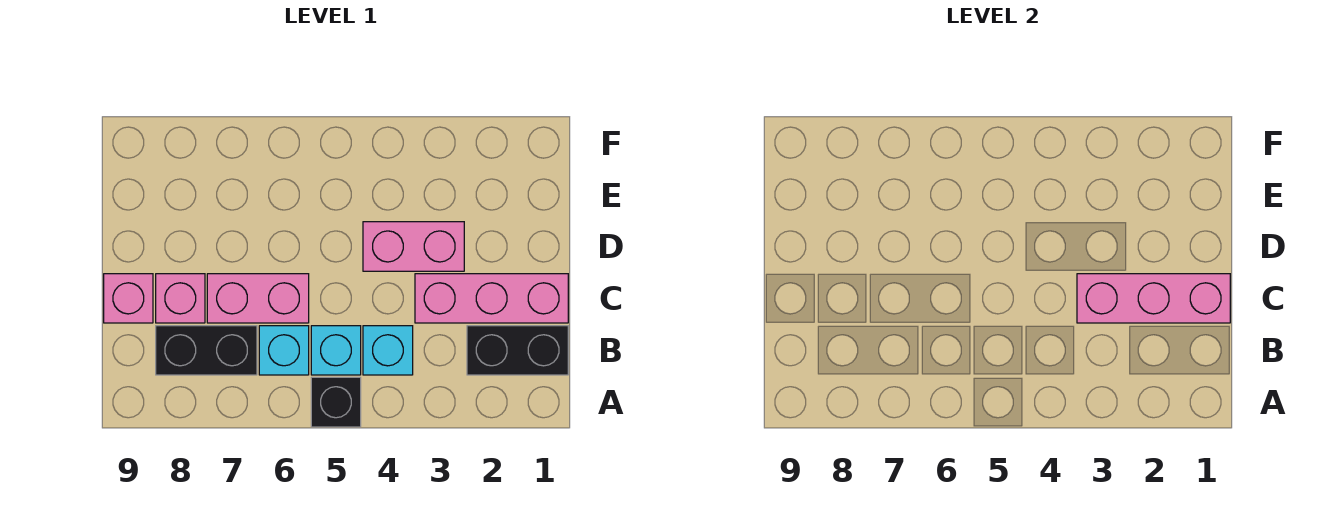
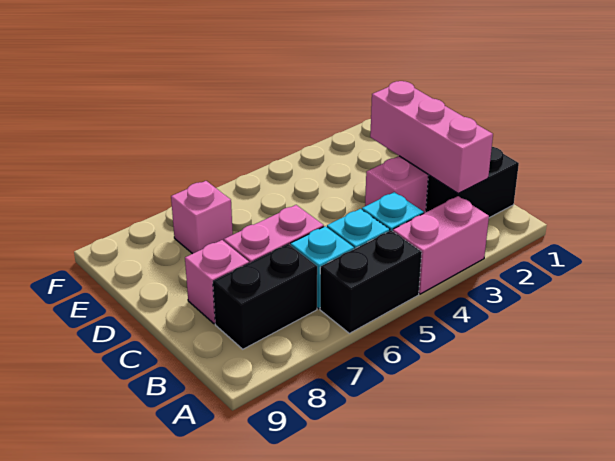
black brick A5 level 1 -> black brick A5:A6 level 1
pink brick C1:C3 level 2 -> pink brick B2:D2 level 2
pink brick C9 level 1 -> pink brick E7 level 1
pink brick D3:D4 level 1 -> pink brick A3:A4 level 1

